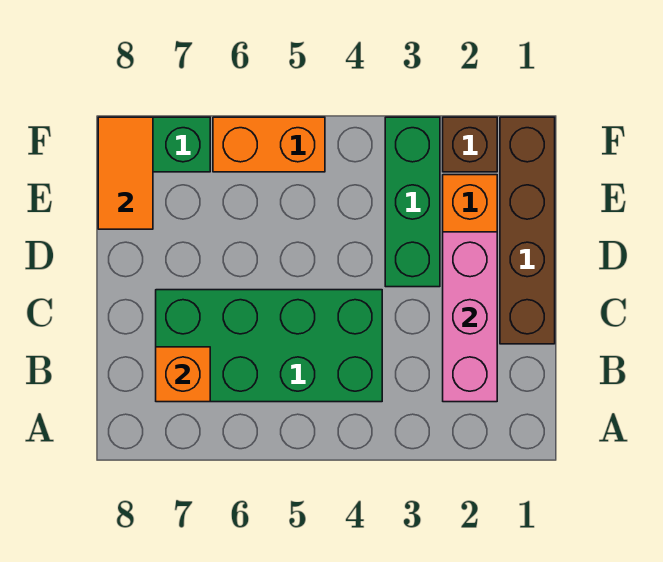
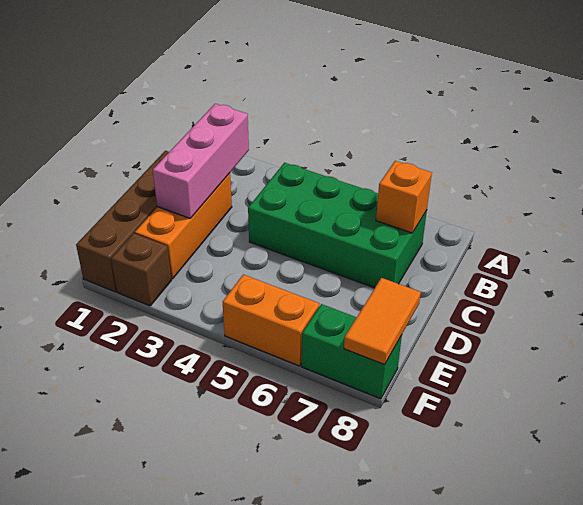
green brick D3:F3 level 1 -> none

